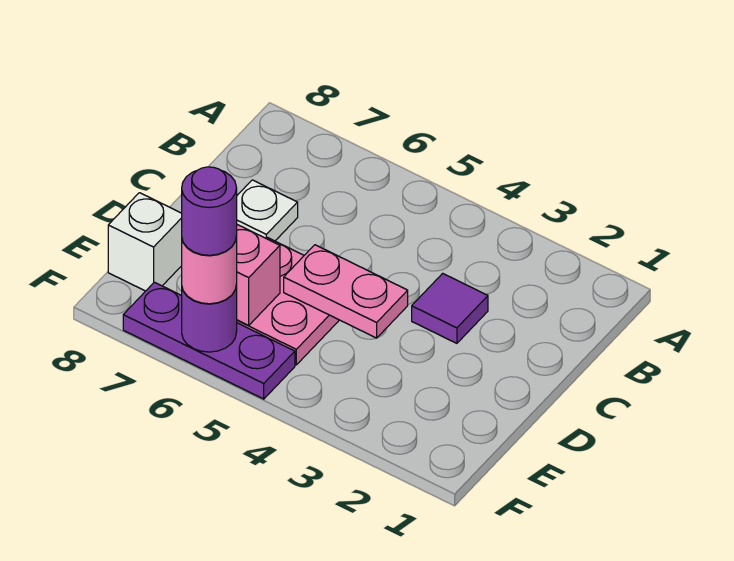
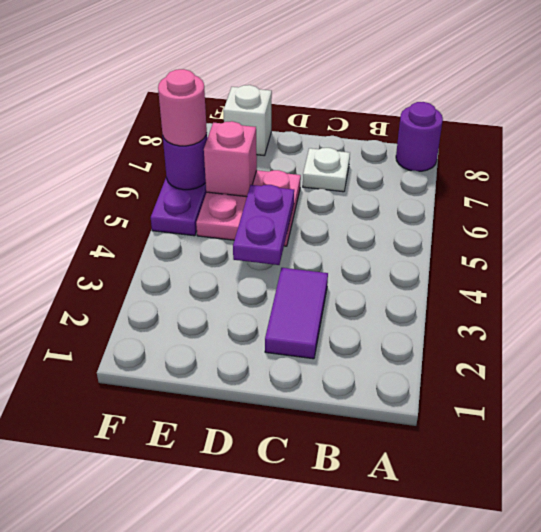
purple tile C3 level 1 -> purple tile C2:C3 level 1
pink plate D4:D5 level 2 -> purple plate D4:D5 level 2
purple round brick F6 level 4 -> purple round brick A8 level 1

